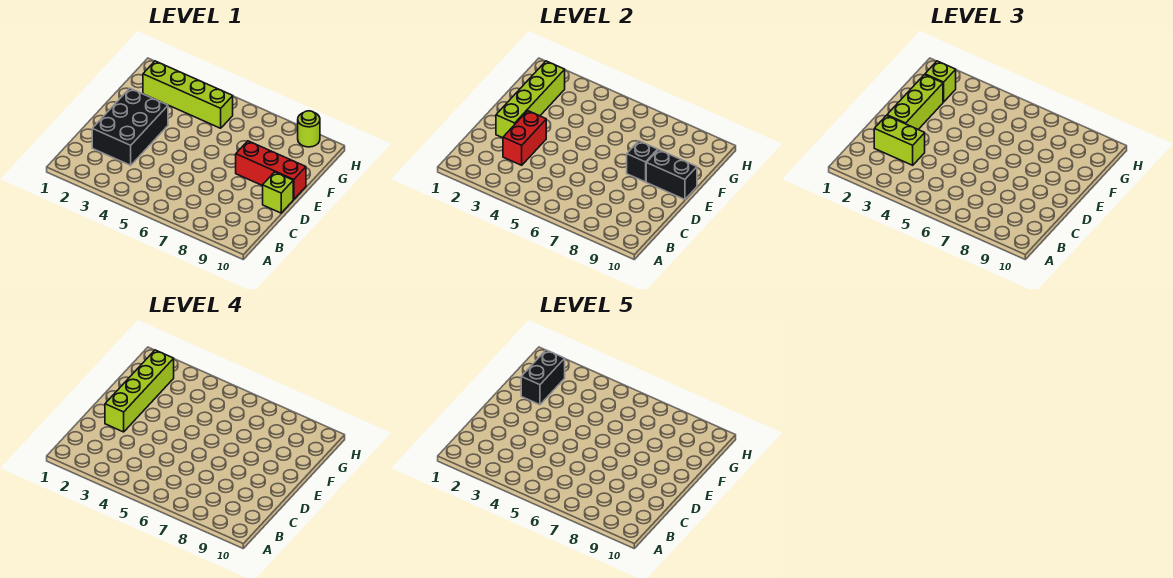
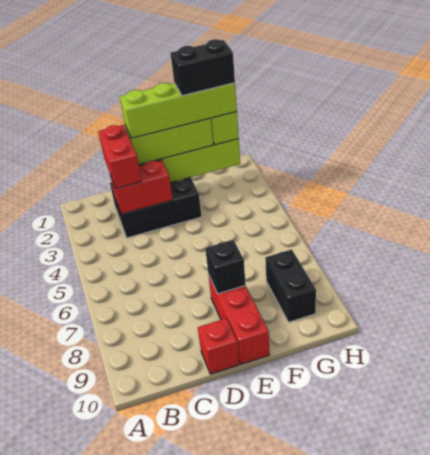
lime brick C2:C3 level 3 -> red brick C2:C3 level 3
lime brick D10 level 1 -> red brick D10 level 1
black brick E9:E10 level 2 -> black brick G8:G9 level 1
lime brick G2:G5 level 1 -> none
lime round brick H9 level 1 -> none

